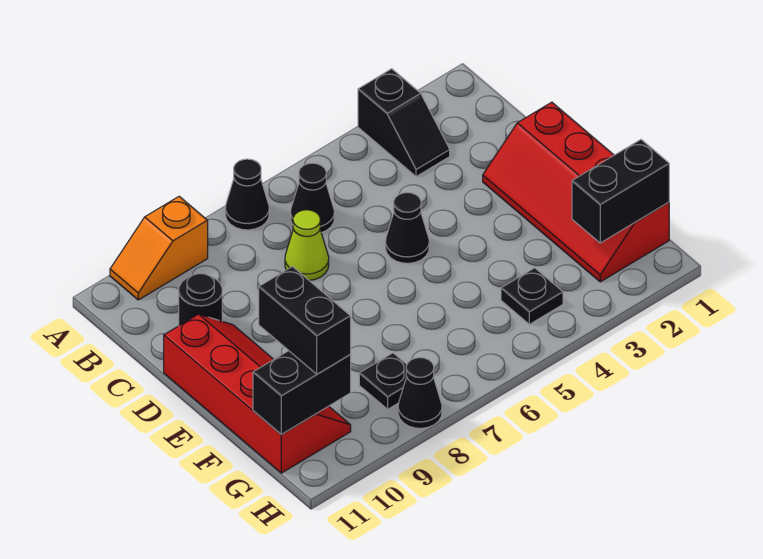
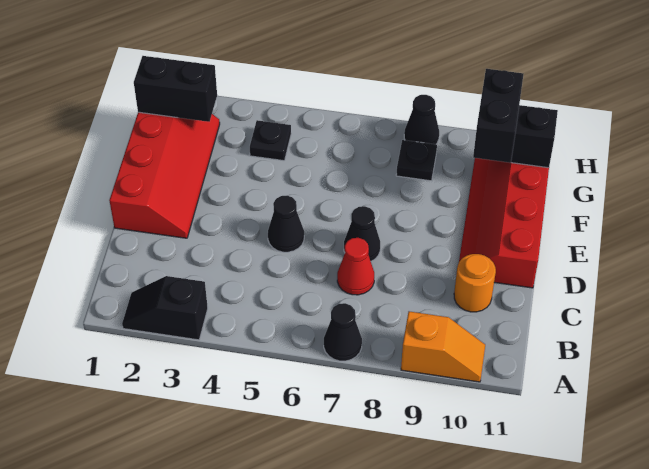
black slope A3:B3 level 1 top A -> black slope A2:A3 level 1 top 3
black cone B6 level 1 -> black cone D7 level 1
lime cone C7 level 1 -> red cone C7 level 1
black round brick C10 level 1 -> orange round brick C10 level 1

